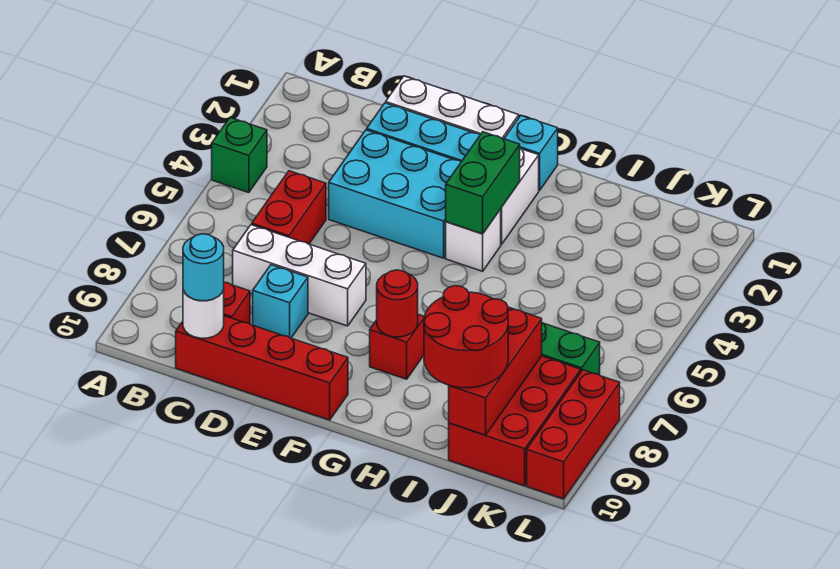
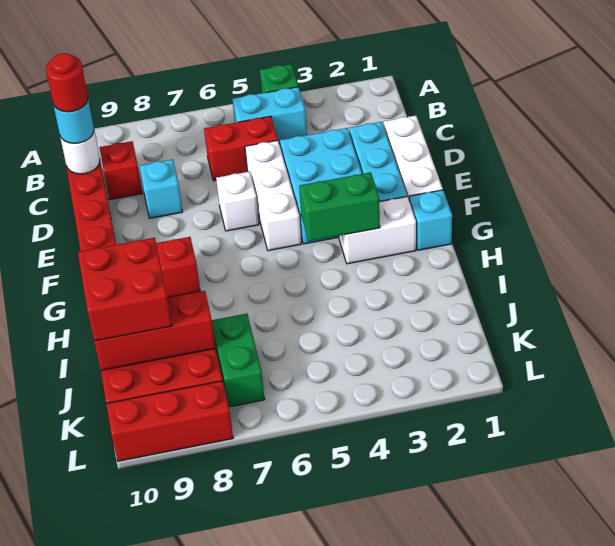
none -> cyan brick B4:B5 level 1
white brick C7:E7 level 1 -> white brick D5:F5 level 1
white brick G4 level 1 -> white brick E6 level 1
red round brick G8 level 2 -> red round brick C10 level 4
red round brick I9:J10 level 3 -> red brick I9:J10 level 3

